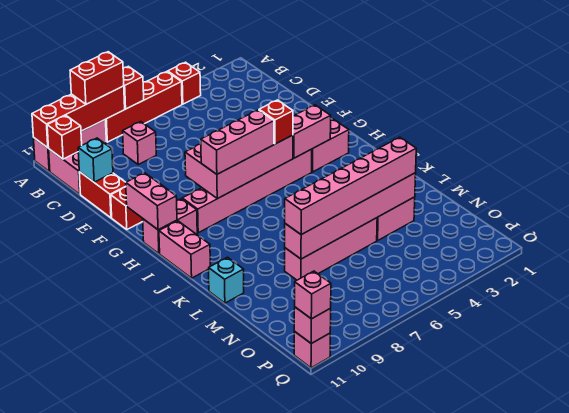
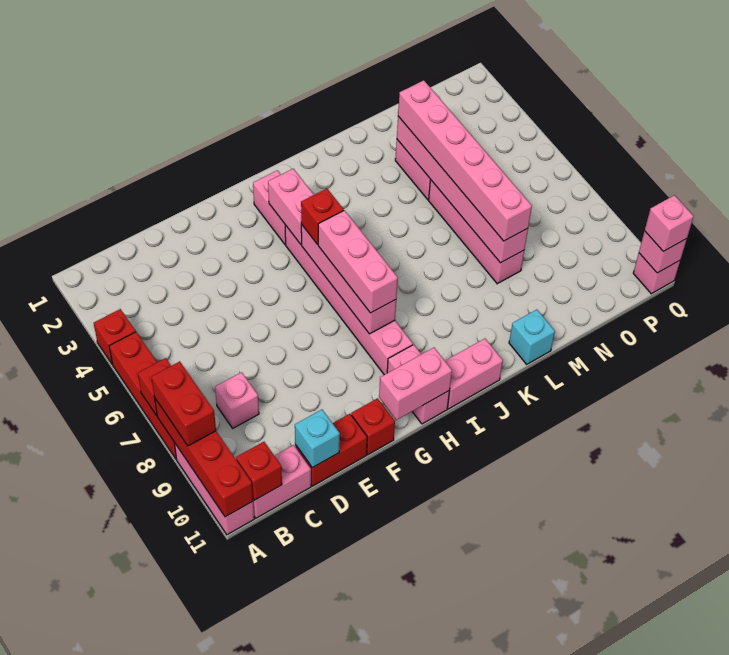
pink brick G5:H8 level 2 -> pink brick H5:H8 level 2

